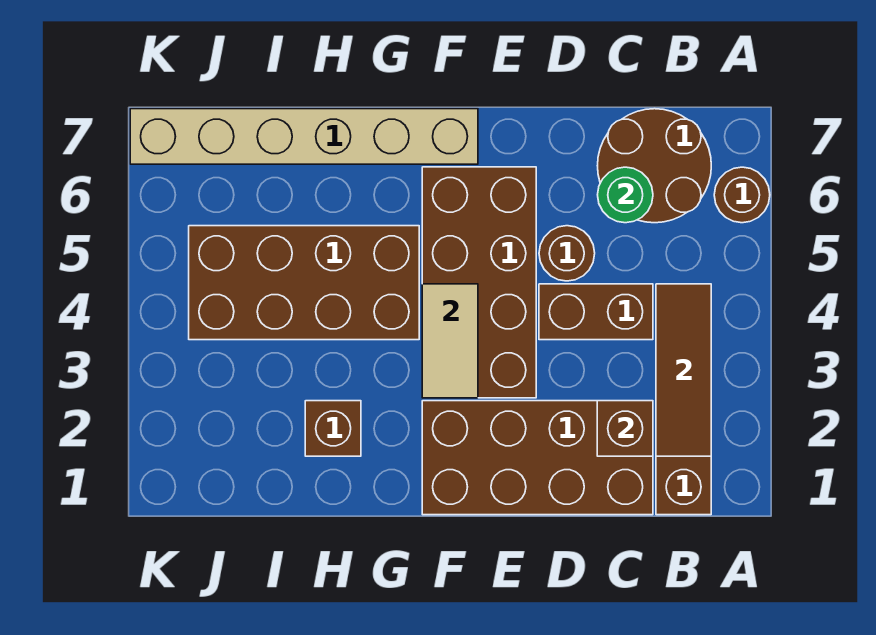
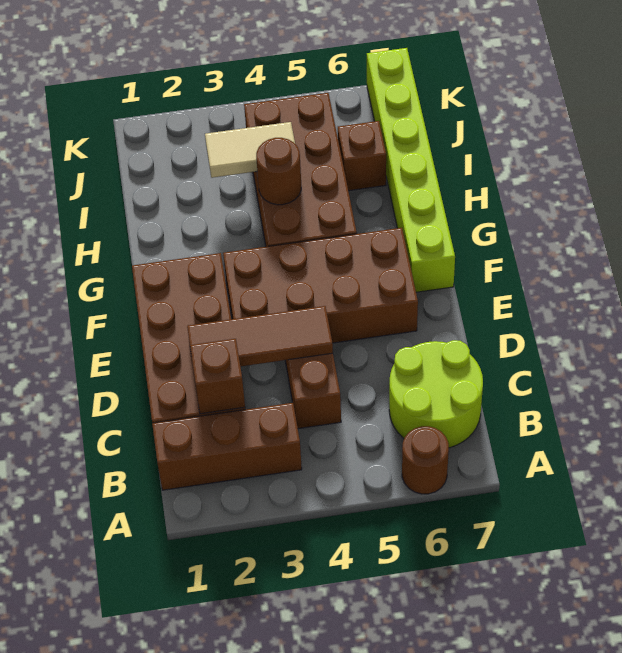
brown tile B2:B4 level 2 -> brown tile D2:D4 level 2
brown round brick B6:C7 level 1 -> lime round brick B6:C7 level 1
green round brick C6 level 2 -> none
brown round brick D5 level 1 -> brown round brick H4 level 2
tan tile F3:F4 level 2 -> tan tile I3:I4 level 2
tan brick F7:K7 level 1 -> lime brick F7:K7 level 1
brown brick H2 level 1 -> brown brick I6 level 1

